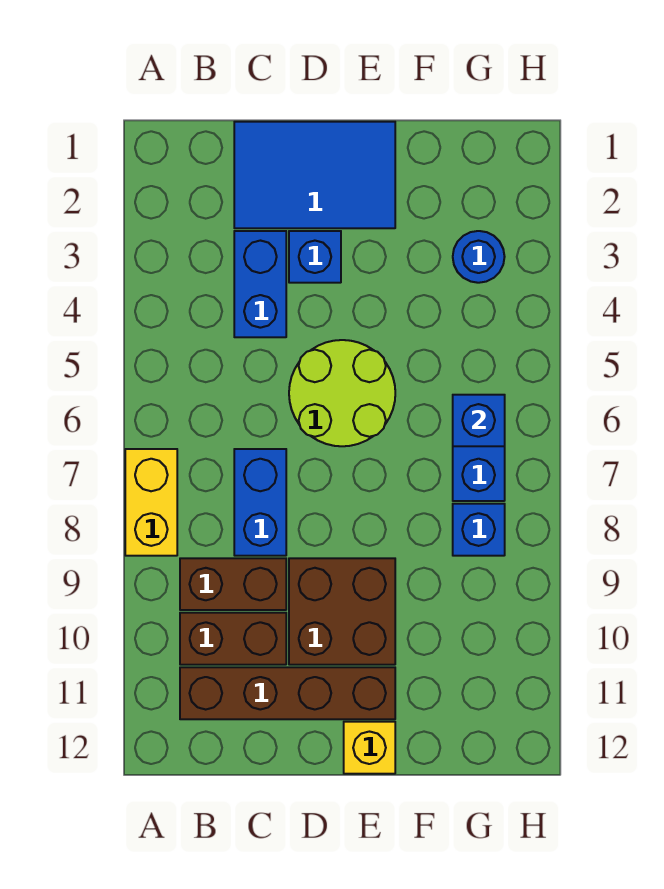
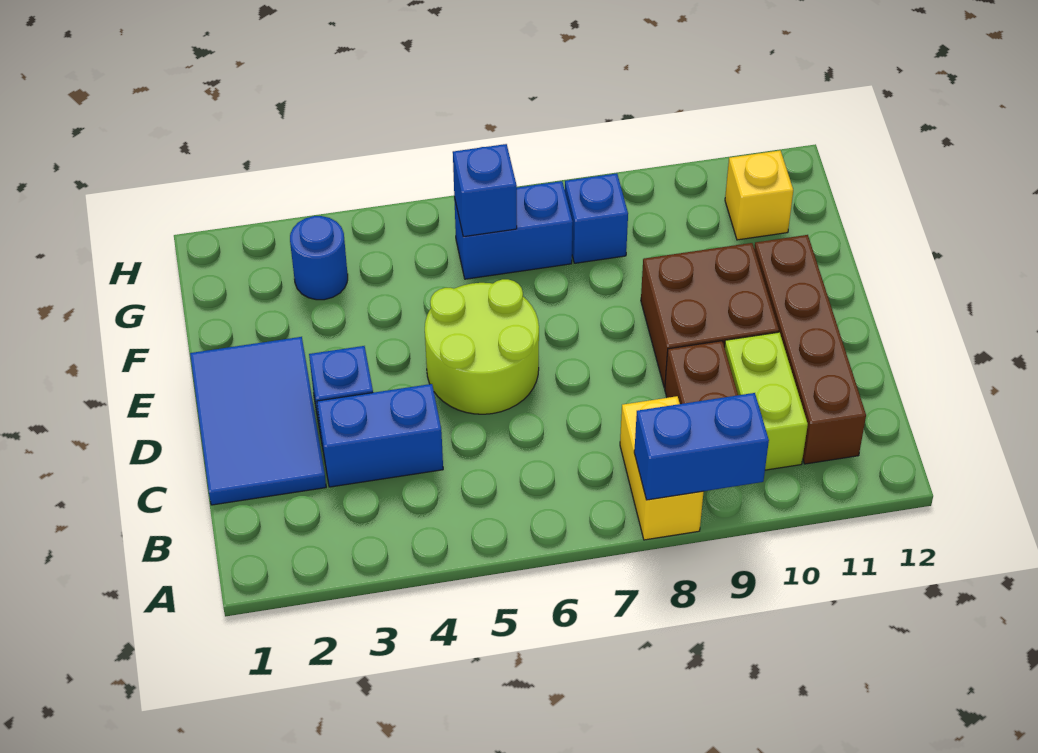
yellow brick A7:A8 level 1 -> yellow brick A8:B8 level 1
brown brick B10:C10 level 1 -> lime brick B10:C10 level 1
blue brick C7:C8 level 1 -> blue brick A8:A9 level 2
yellow brick E12 level 1 -> yellow brick G11 level 1

